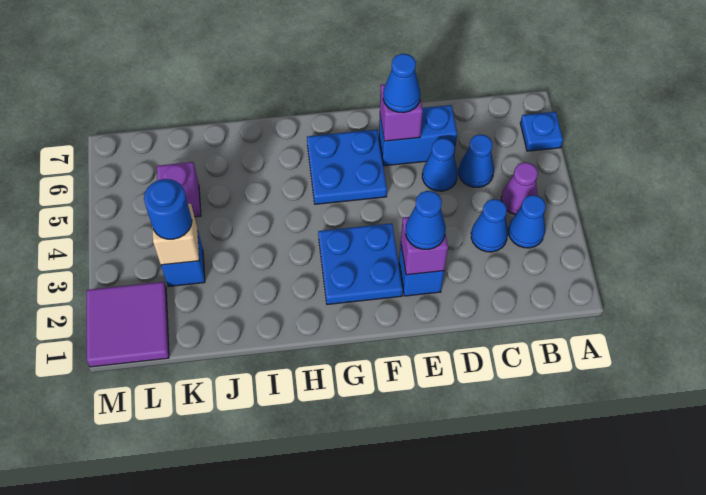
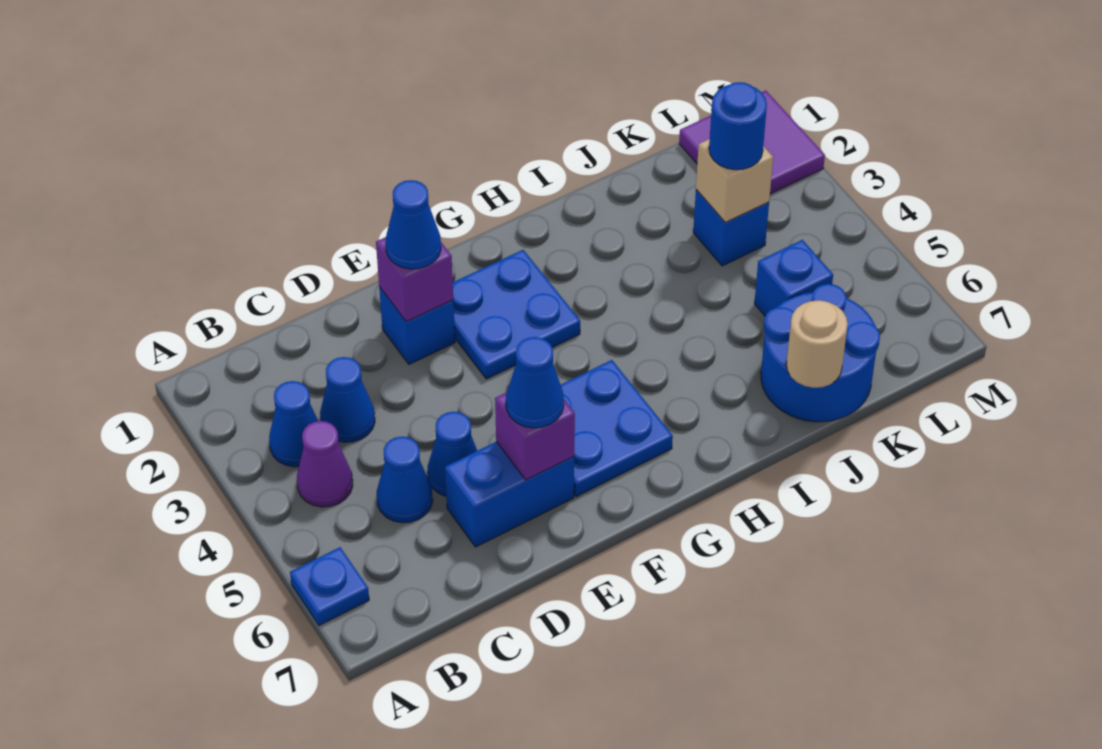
none -> blue round brick J6:K7 level 1
none -> tan round brick J7 level 2
purple brick K5 level 1 -> blue brick K5 level 1

